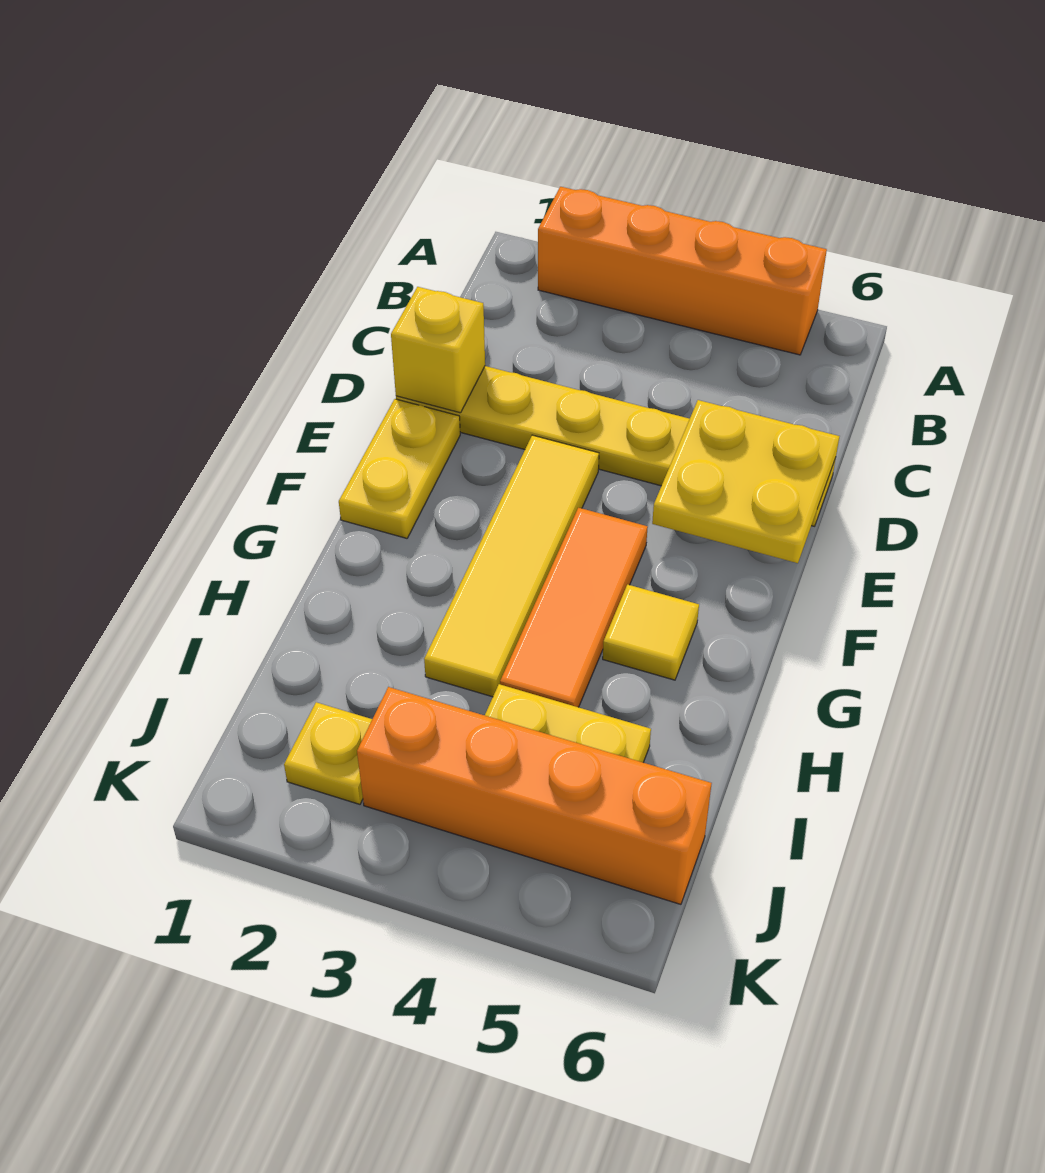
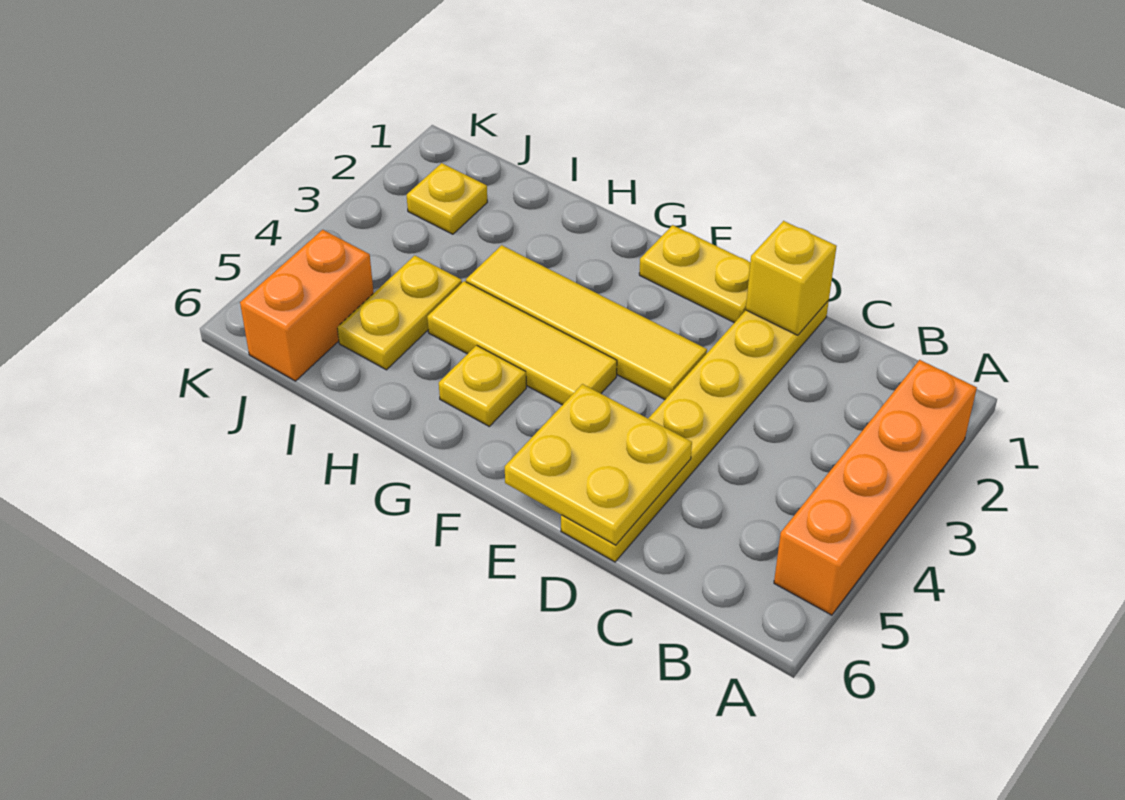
orange tile F4:H4 level 1 -> yellow tile F4:H4 level 1
yellow tile G5 level 1 -> yellow plate G5 level 1
orange brick J3:J6 level 1 -> orange brick J5:J6 level 1

